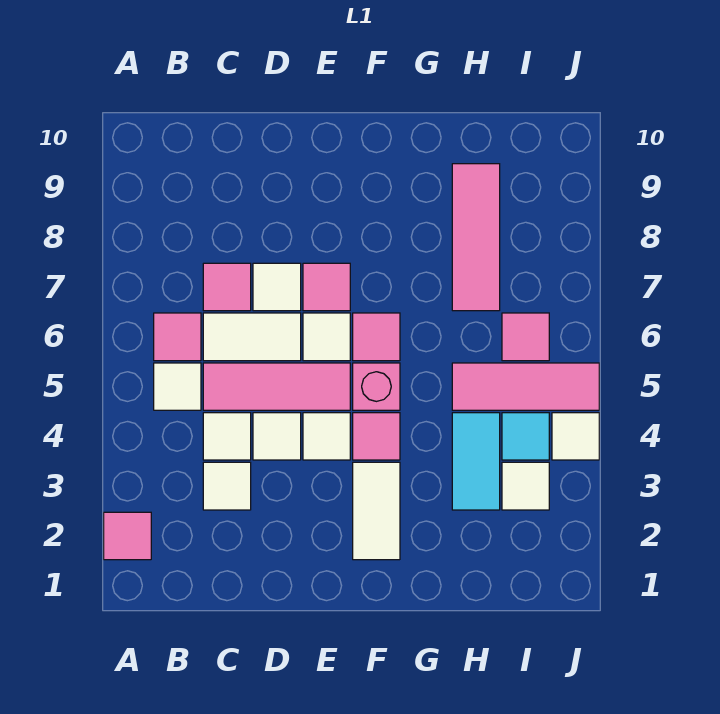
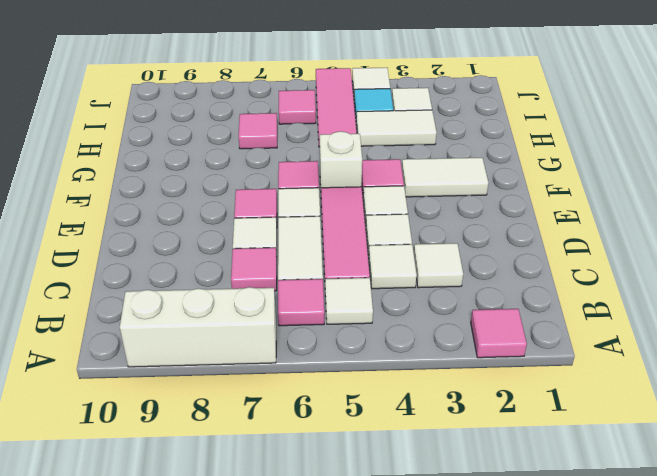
none -> white brick A7:A9 level 1
pink brick F5 level 1 -> white brick F5 level 1
cyan tile H3:H4 level 1 -> white tile H3:H4 level 1
pink tile H7:H9 level 1 -> pink tile H7 level 1

